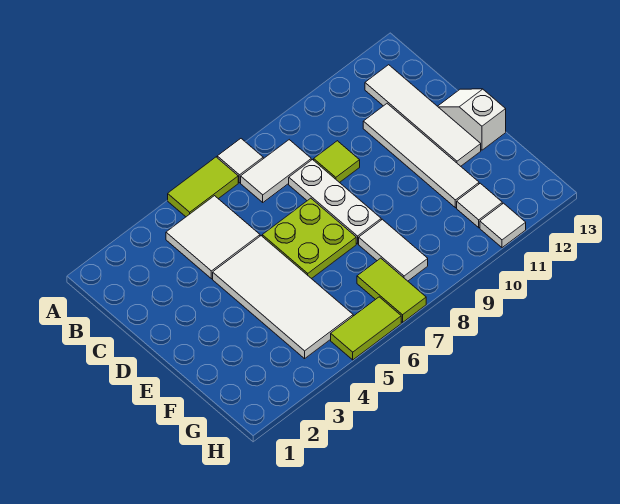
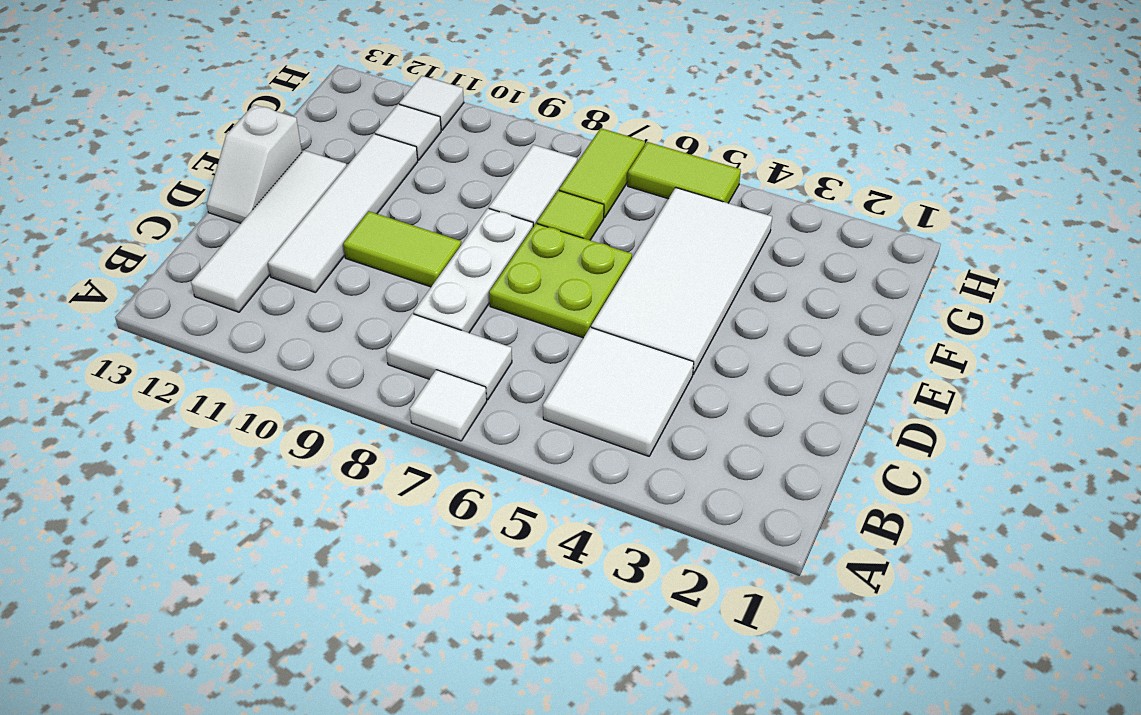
lime tile A5:A6 level 1 -> lime tile D9:D10 level 1
lime tile C9 level 1 -> lime tile F7 level 1

